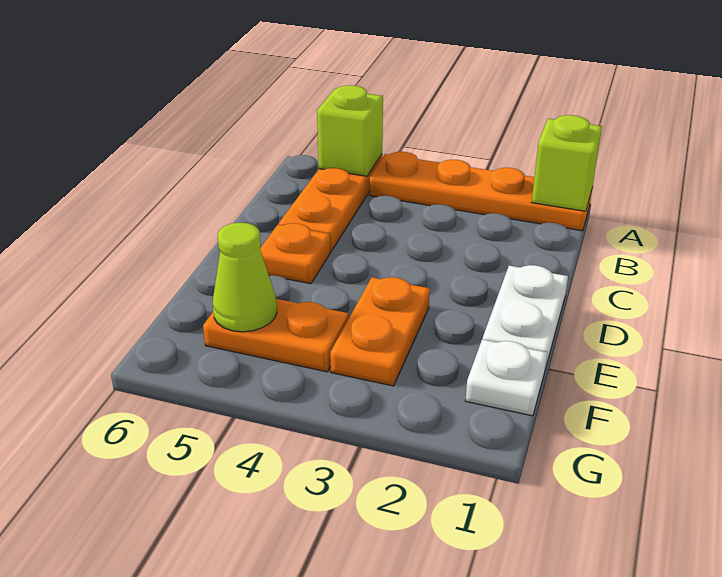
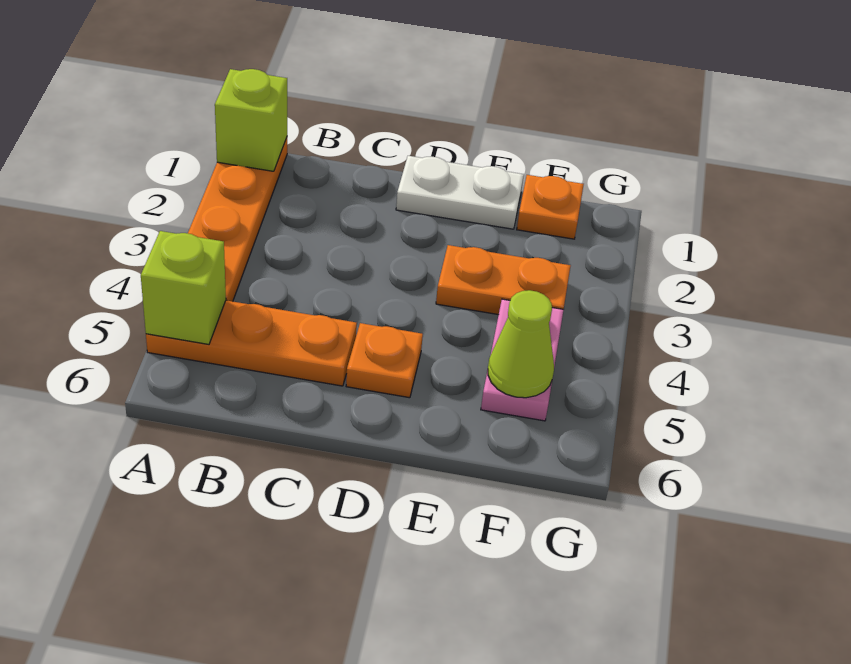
white plate F1 level 1 -> orange plate F1 level 1
orange plate F4:F5 level 1 -> pink plate F4:F5 level 1

